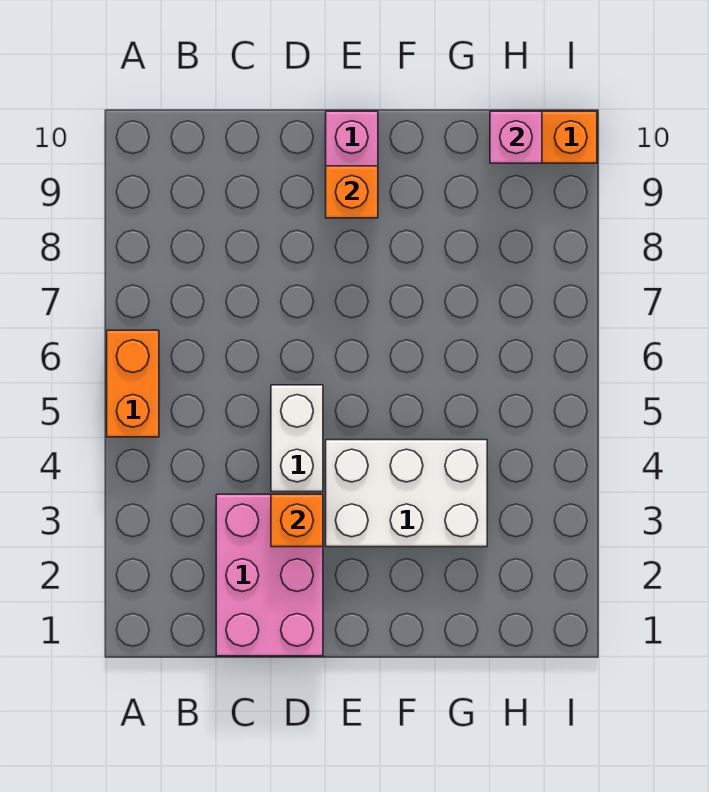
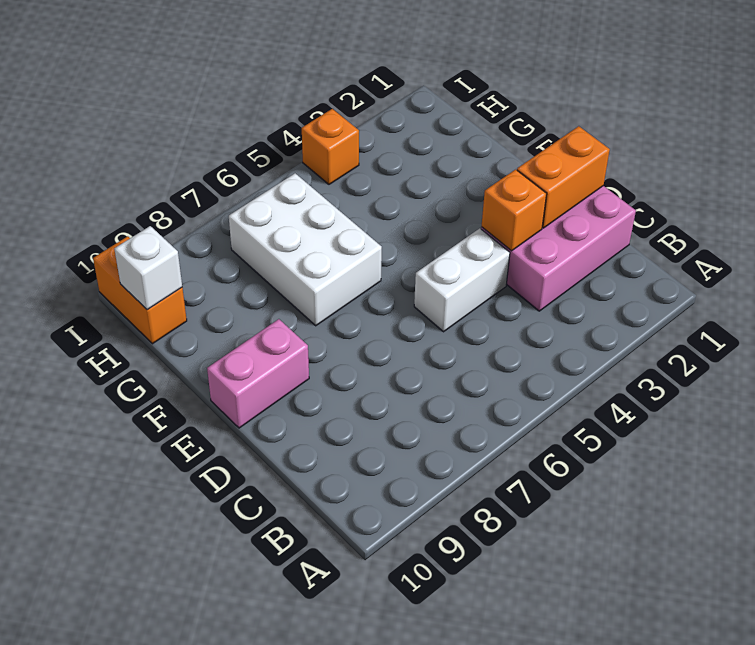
orange brick A5:A6 level 1 -> orange brick D1:D2 level 2
white brick E3:G4 level 1 -> white brick F6:H7 level 1
orange brick E9 level 2 -> orange brick I4 level 1
pink brick H10 level 2 -> white brick H10 level 2

